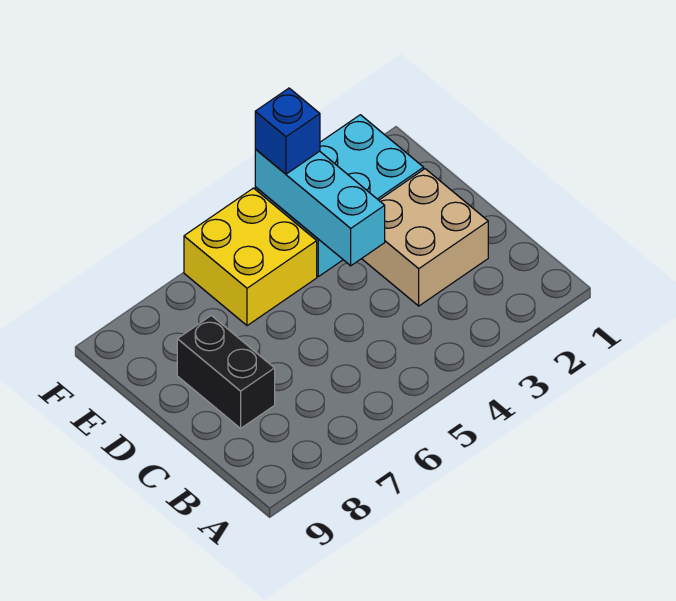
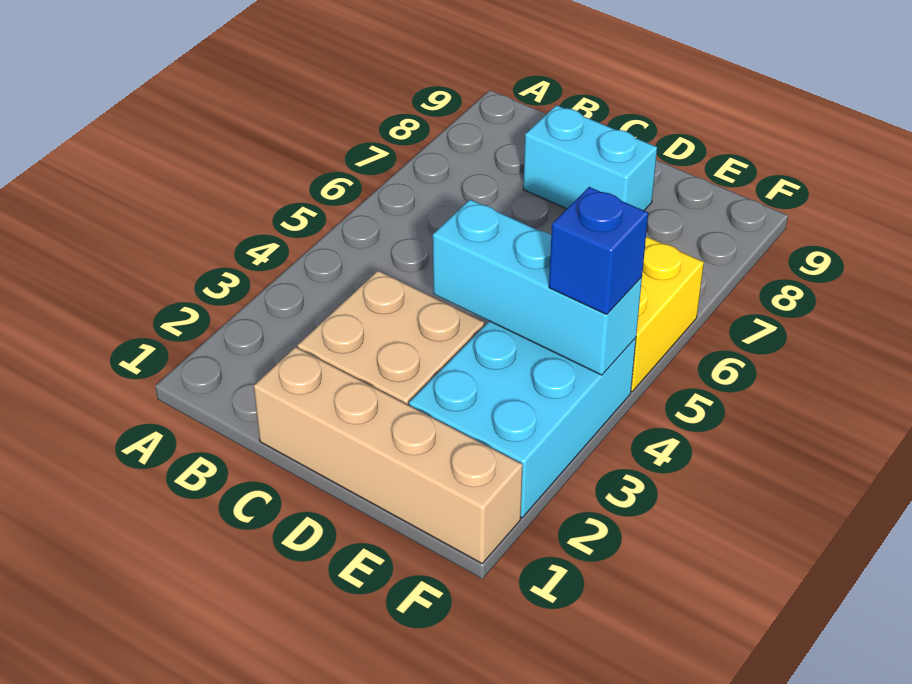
none -> tan brick C1:F1 level 1
black brick C8:D8 level 1 -> cyan brick C8:D8 level 1

